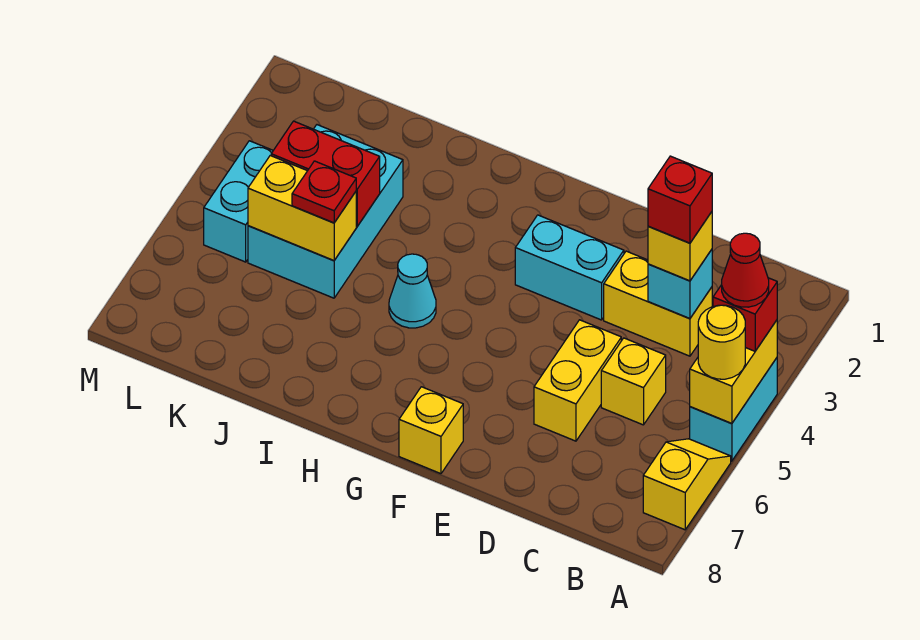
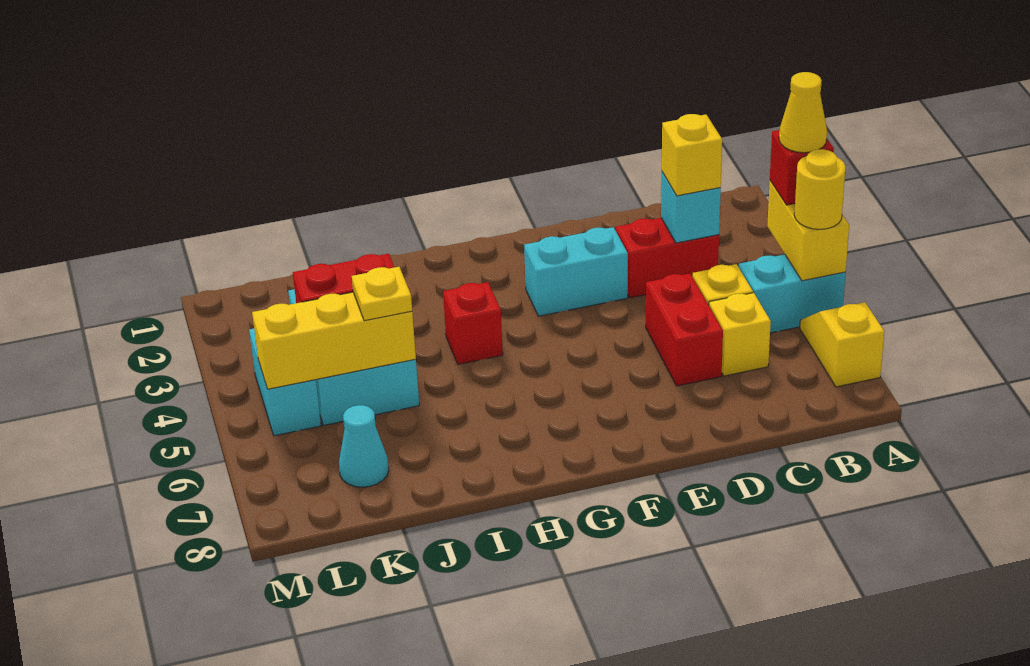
cyan brick A4:A5 level 1 -> cyan brick A5:B5 level 1
red cone A4 level 4 -> yellow cone A4 level 4
yellow brick C3:D3 level 1 -> red brick C3:D3 level 1
red brick C3 level 4 -> red brick H4 level 1
yellow brick D5:D6 level 1 -> red brick D5:D6 level 1
yellow brick F8 level 1 -> yellow brick C6 level 1
cyan cone H5 level 1 -> cyan cone K7 level 1
yellow brick J5:K5 level 2 -> yellow brick J5:L5 level 2
red plate J5 level 3 -> yellow plate J5 level 3

